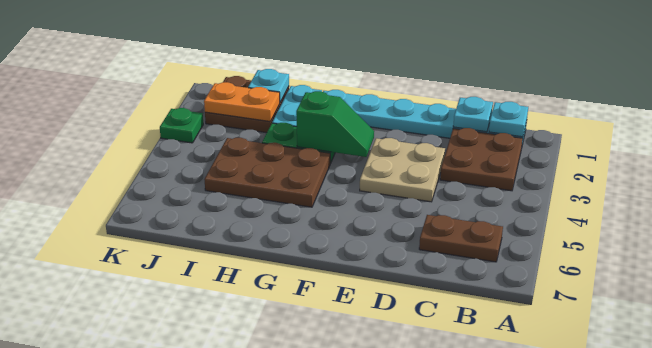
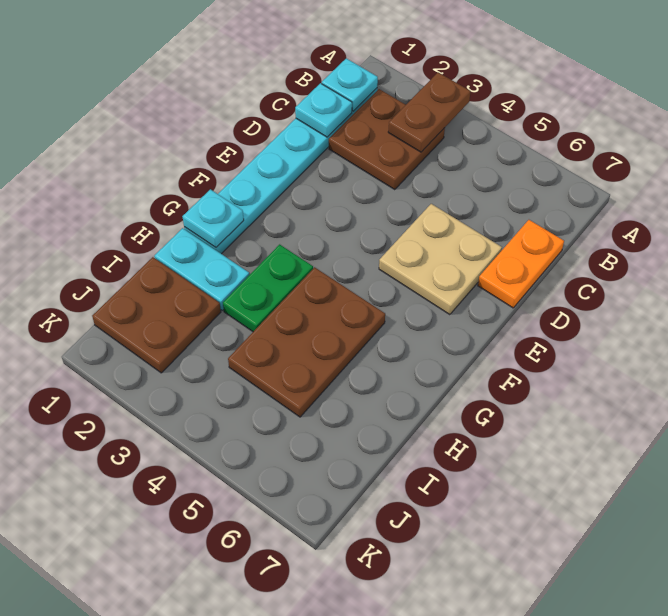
brown plate B6:C6 level 1 -> brown plate A3:B3 level 2
tan plate D3:E4 level 1 -> tan plate D5:E6 level 1
green slope F3:G3 level 2 top G -> none
cyan plate I1 level 2 -> cyan plate G1 level 2
orange plate I2:J2 level 2 -> orange plate C7:D7 level 1
green plate K3 level 1 -> none

